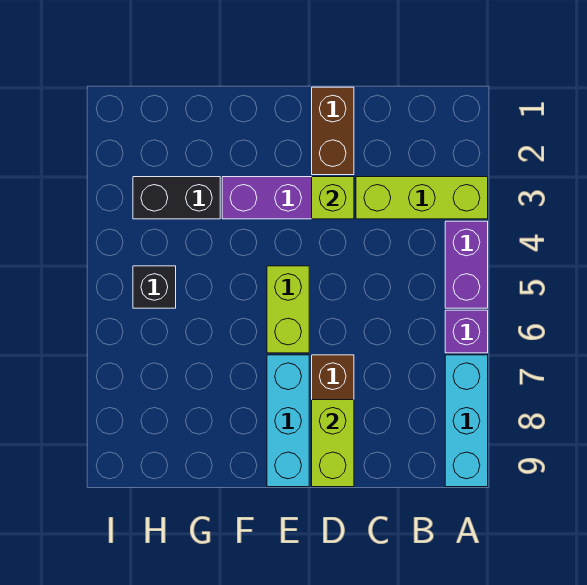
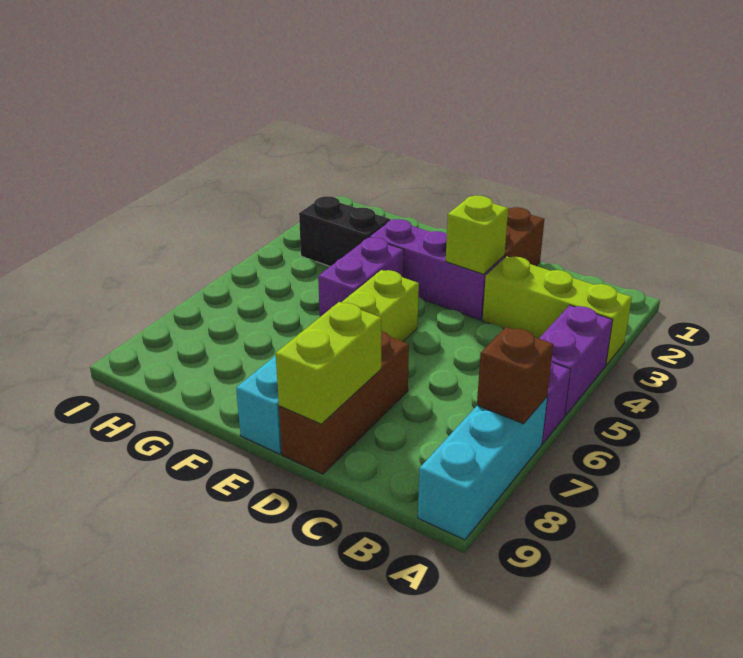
none -> brown brick A7 level 2
none -> purple brick F4:F5 level 1
black brick H5 level 1 -> none

